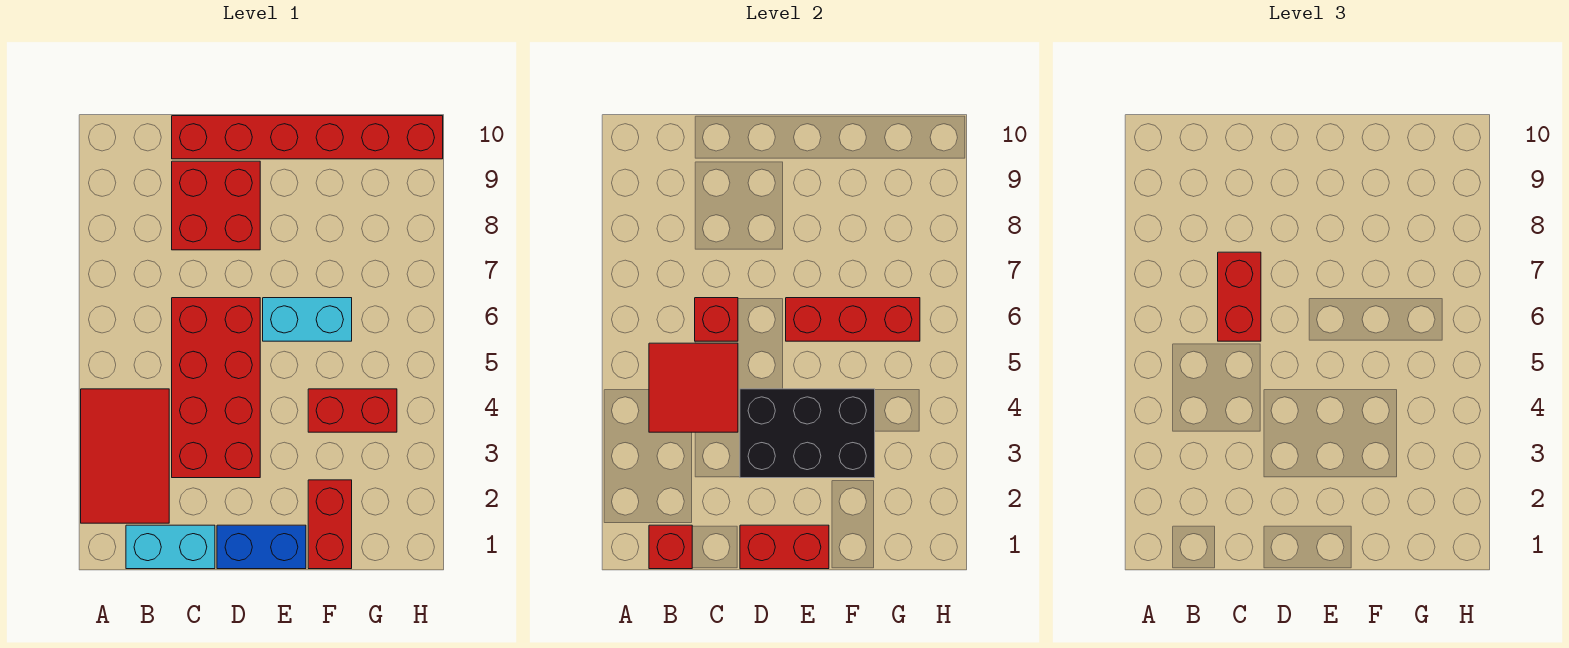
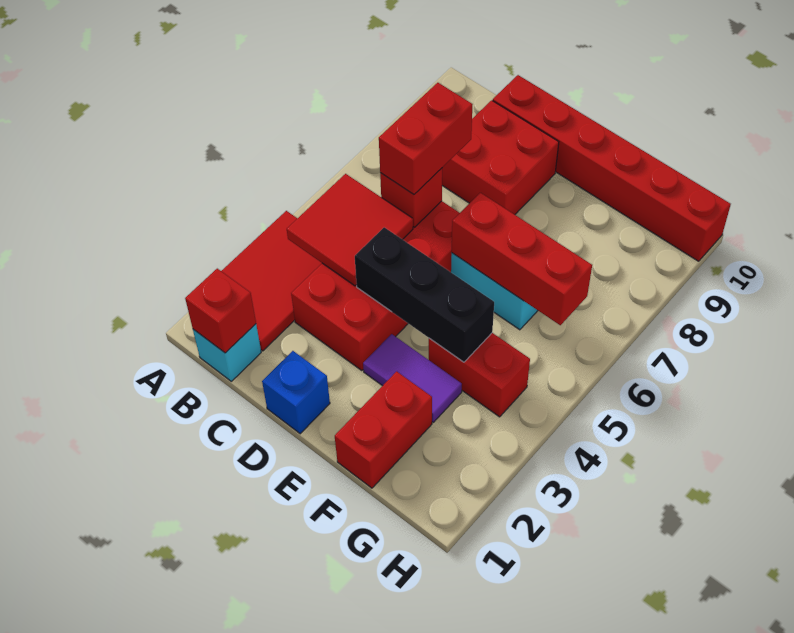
cyan brick B1:C1 level 1 -> cyan brick B1 level 1
blue brick D1:E1 level 1 -> blue brick D1 level 1
red brick D1:E1 level 2 -> none
black brick D3:F4 level 2 -> black brick D4:F4 level 2
none -> purple tile E3:F3 level 1

